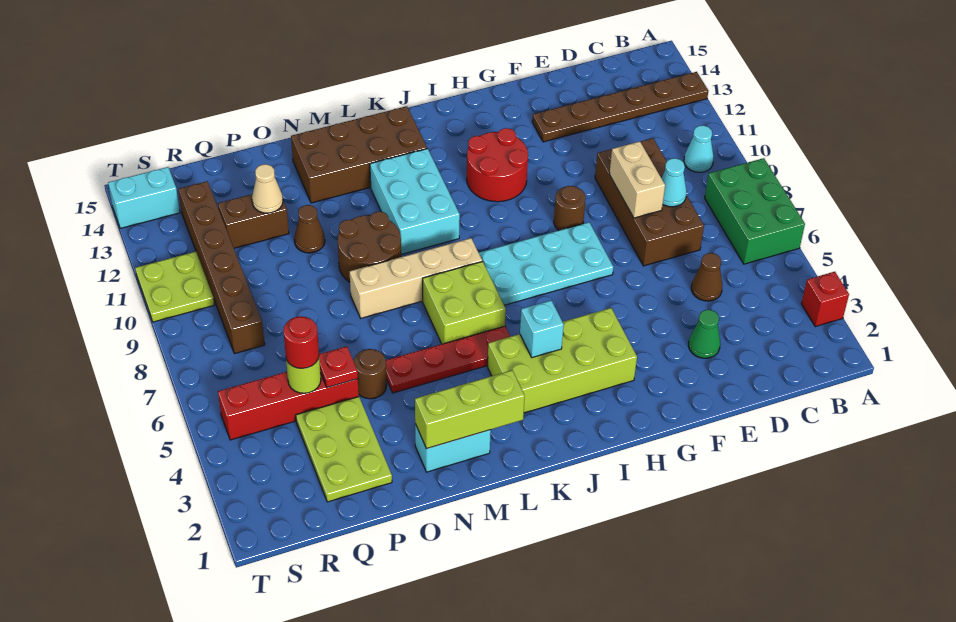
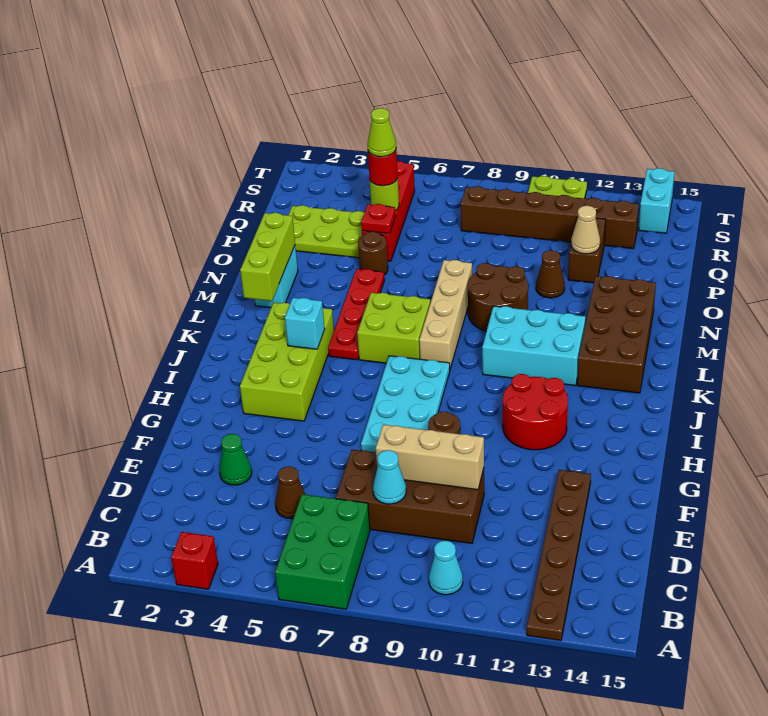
green brick A6:B8 level 1 -> green brick A6:C7 level 1
tan brick E8:E9 level 2 -> tan brick E8:E10 level 2
none -> lime cone Q5 level 4

